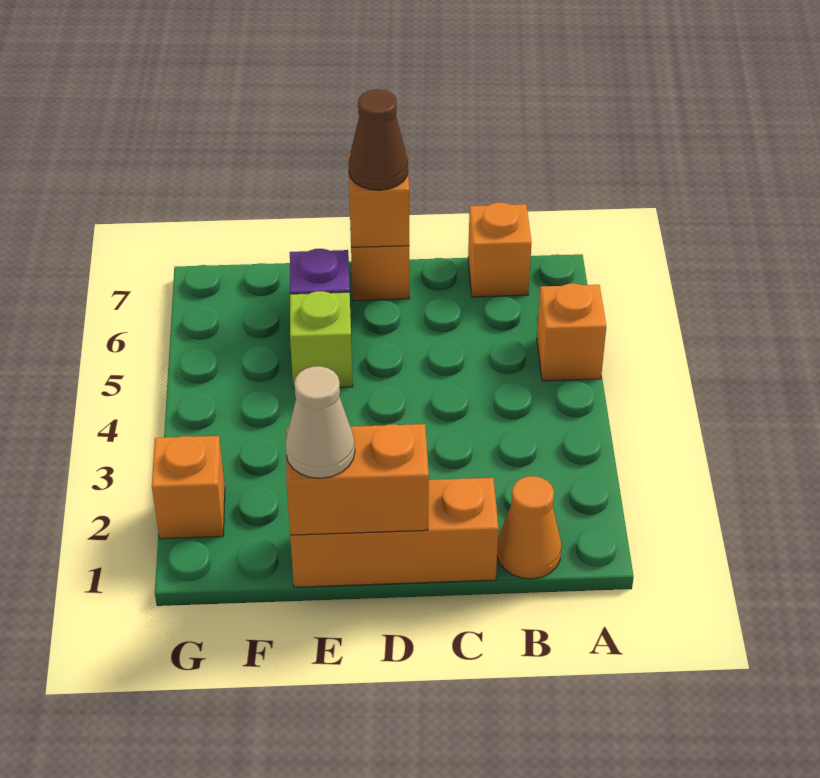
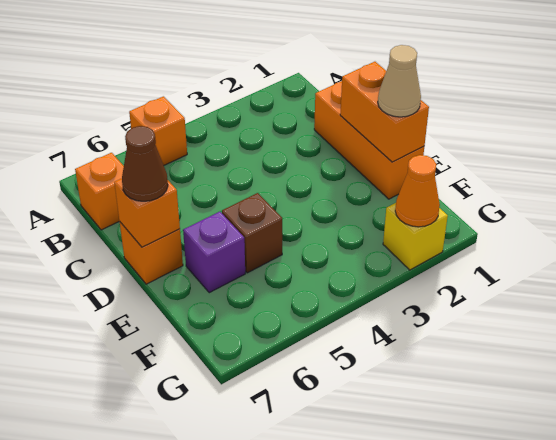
orange cone B1 level 1 -> orange cone G2 level 2
lime brick E5 level 1 -> brown brick E5 level 1
orange brick G2 level 1 -> yellow brick G2 level 1

